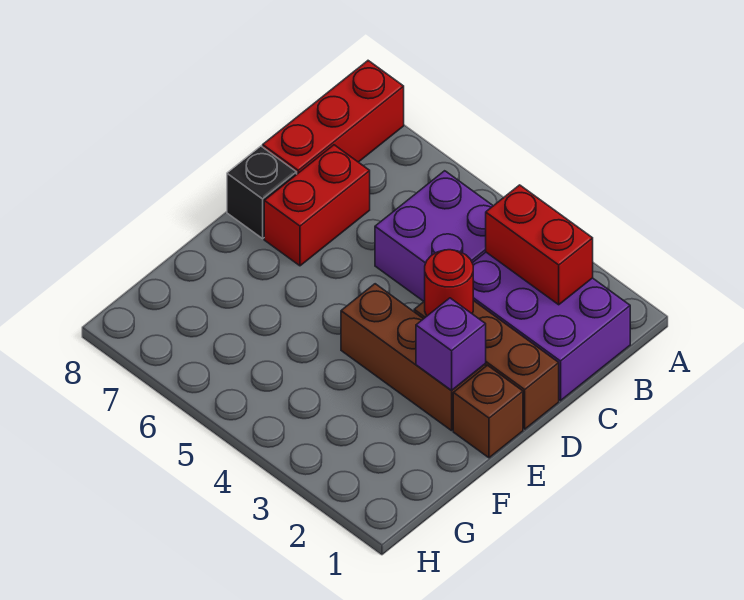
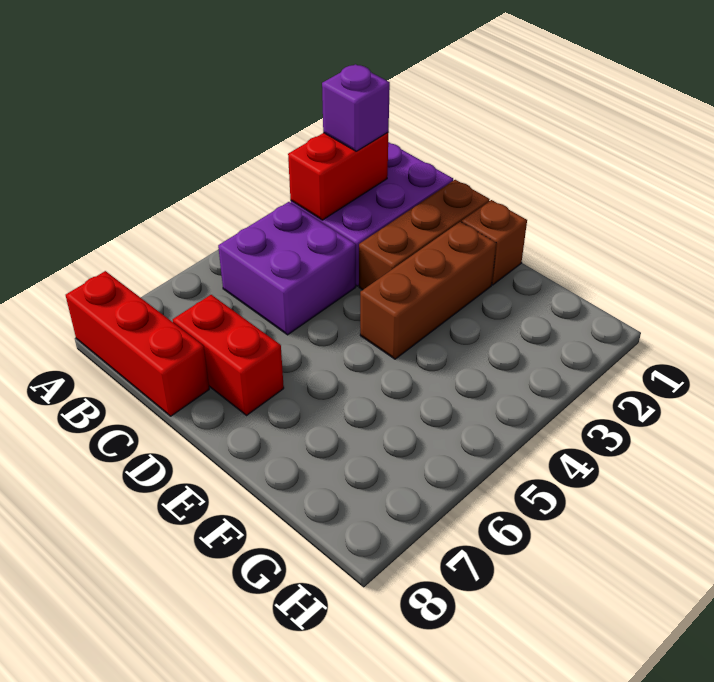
red round brick D3 level 2 -> none
black brick D8 level 1 -> none
purple brick E2 level 2 -> purple brick B2 level 3

